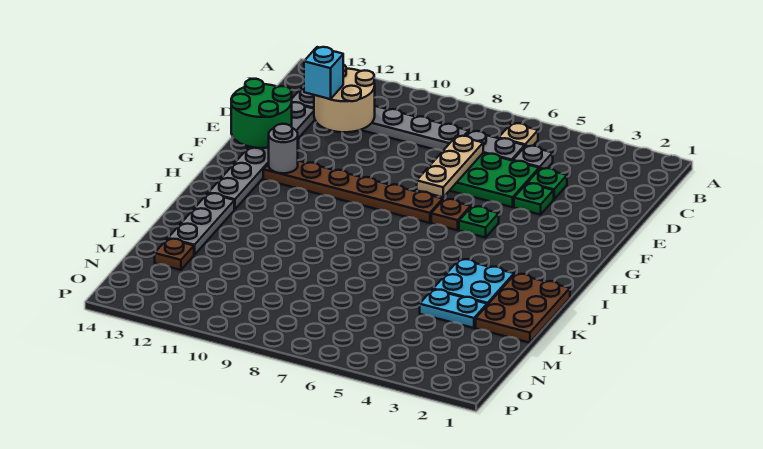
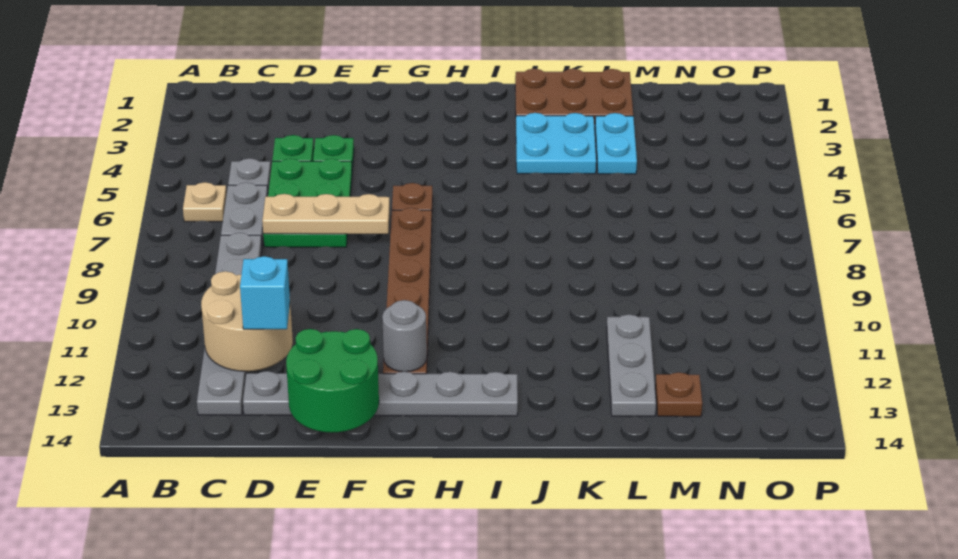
green plate G5 level 1 -> none
grey plate J13:L13 level 1 -> grey plate L11:L13 level 1

